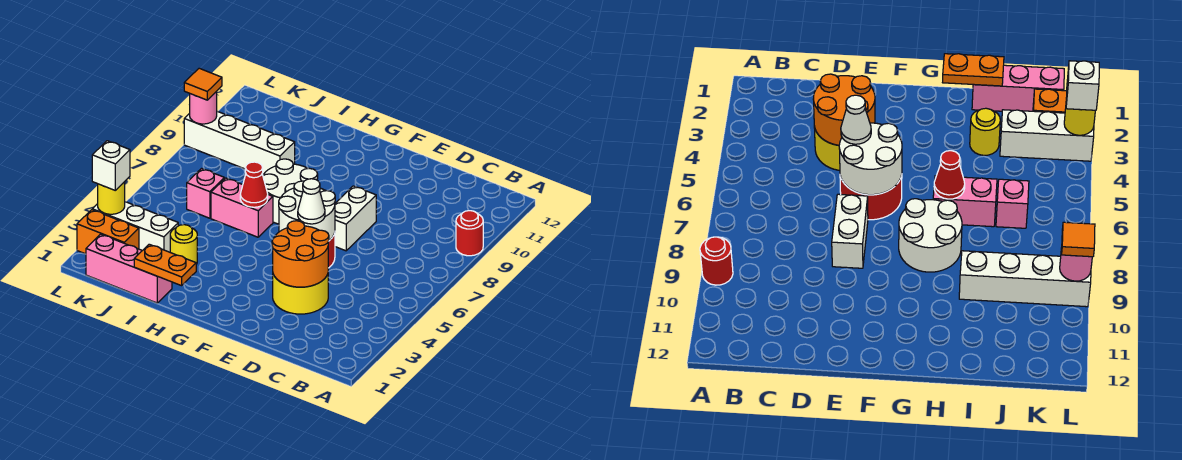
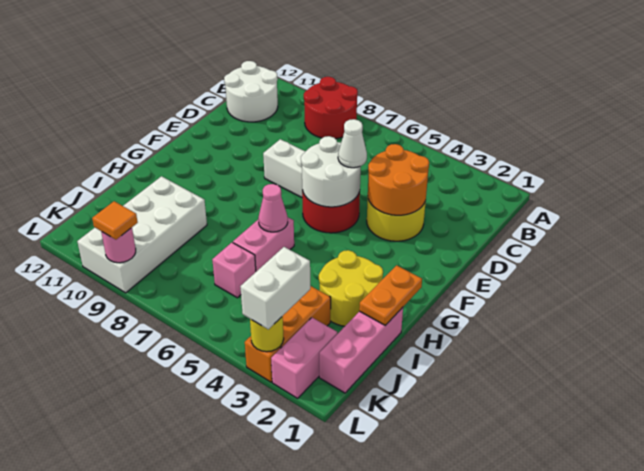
red round brick A9 level 1 -> red round brick A8:B9 level 1
white round brick G7:H8 level 1 -> white round brick B11:C12 level 1
red cone H6 level 2 -> pink cone H6 level 2
yellow round brick I3 level 1 -> yellow round brick H2:I3 level 1
white brick I9:L9 level 1 -> white brick I9:L10 level 1
white brick J3:L3 level 1 -> orange brick J3:L3 level 1
orange brick K2:L2 level 1 -> pink brick K2:L2 level 1
white brick L3 level 3 -> white brick K3:L3 level 3

